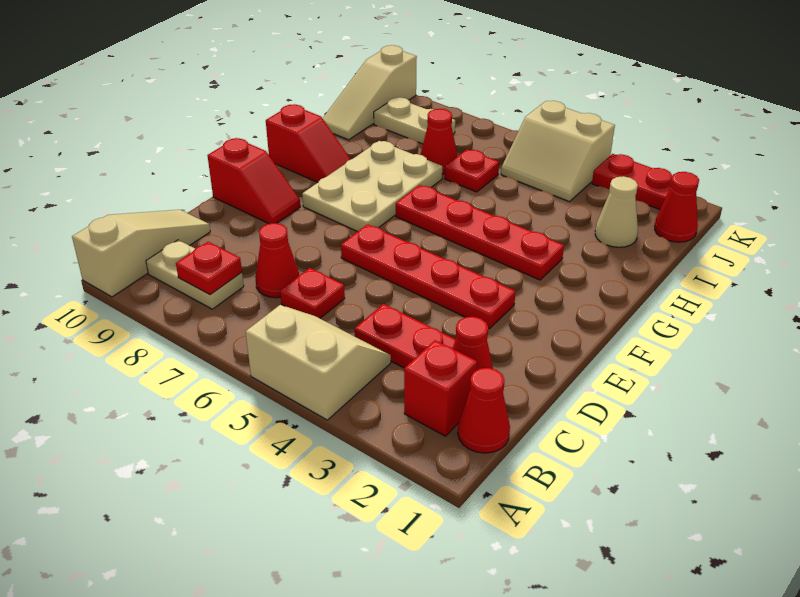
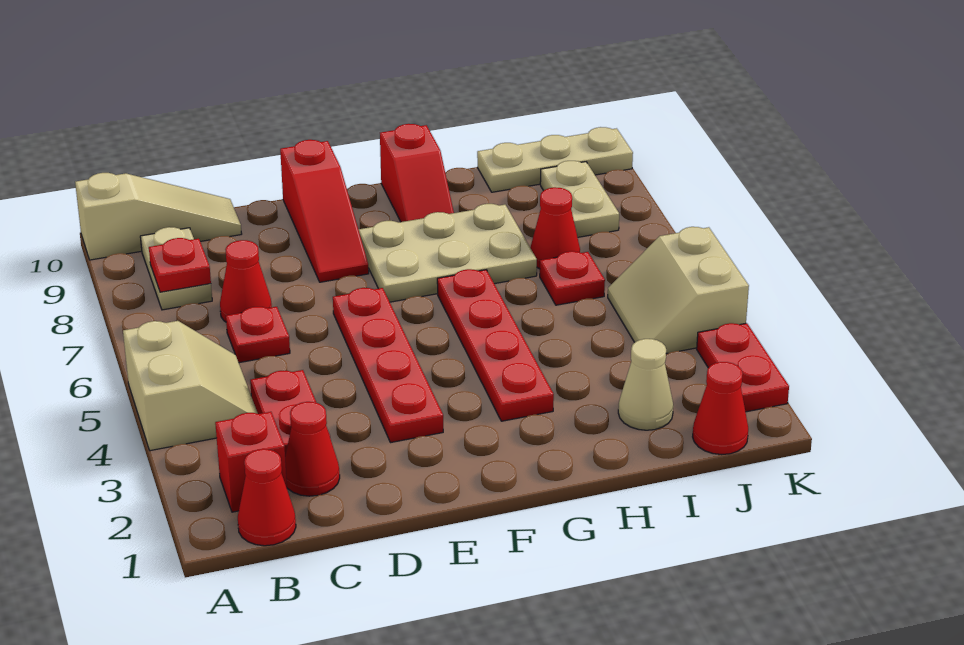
red slope E9:E10 level 1 top 10 -> red slope E8:E10 level 1 top 10
tan slope I10:K10 level 1 top K -> tan plate I10:K10 level 1

